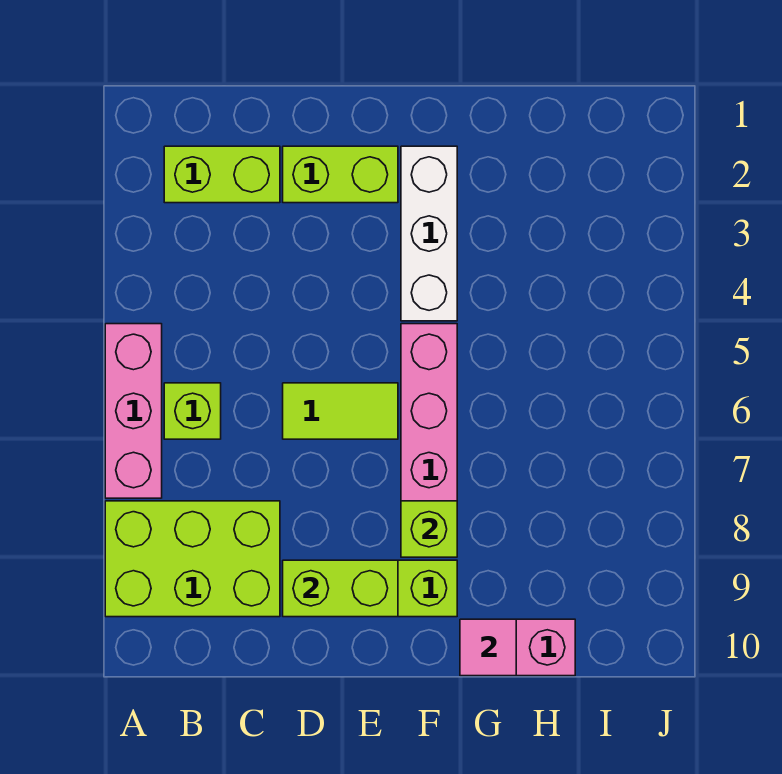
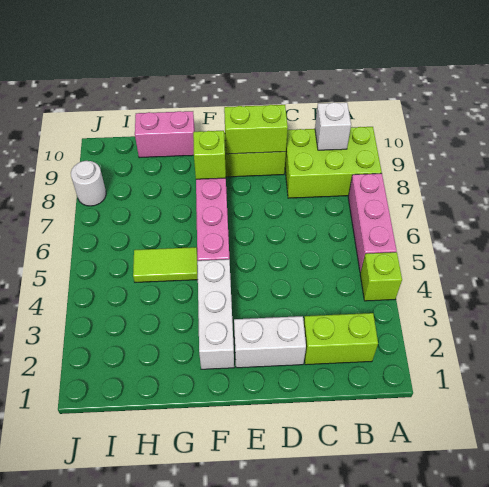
lime brick B6 level 1 -> lime brick A4 level 1
none -> white brick B9 level 2
lime brick D2:E2 level 1 -> white brick D2:E2 level 1
lime tile D6:E6 level 1 -> lime tile G5:H5 level 1
pink tile G10 level 2 -> none
none -> white round brick J8 level 1

